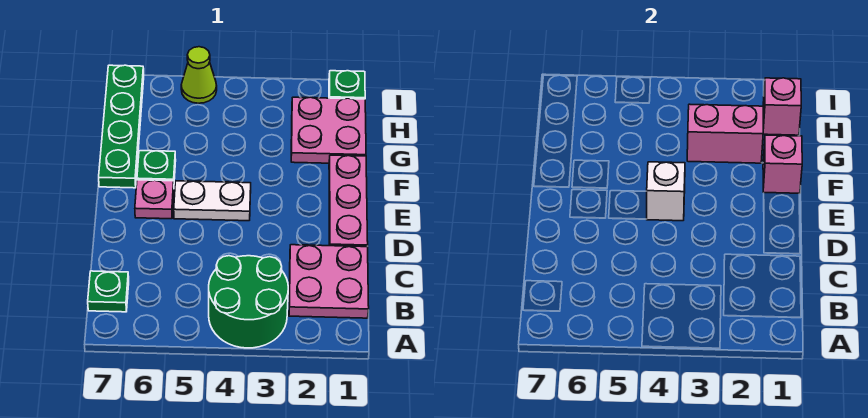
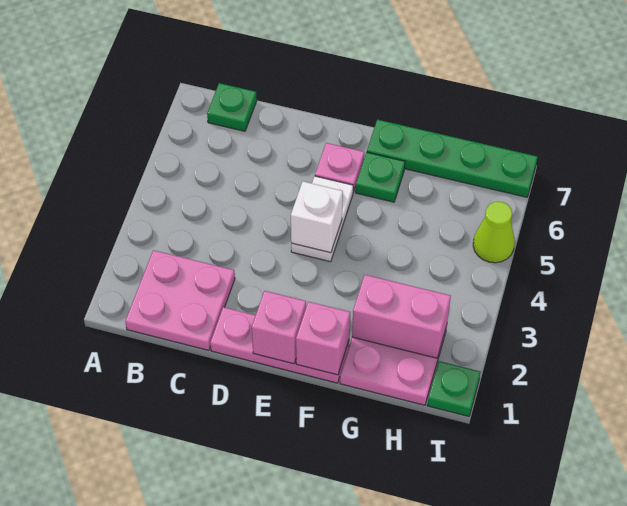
green round brick A3:B4 level 1 -> none
pink brick G2:G3 level 2 -> pink brick G2:H2 level 2
pink brick H1 level 2 -> pink brick E1 level 2

